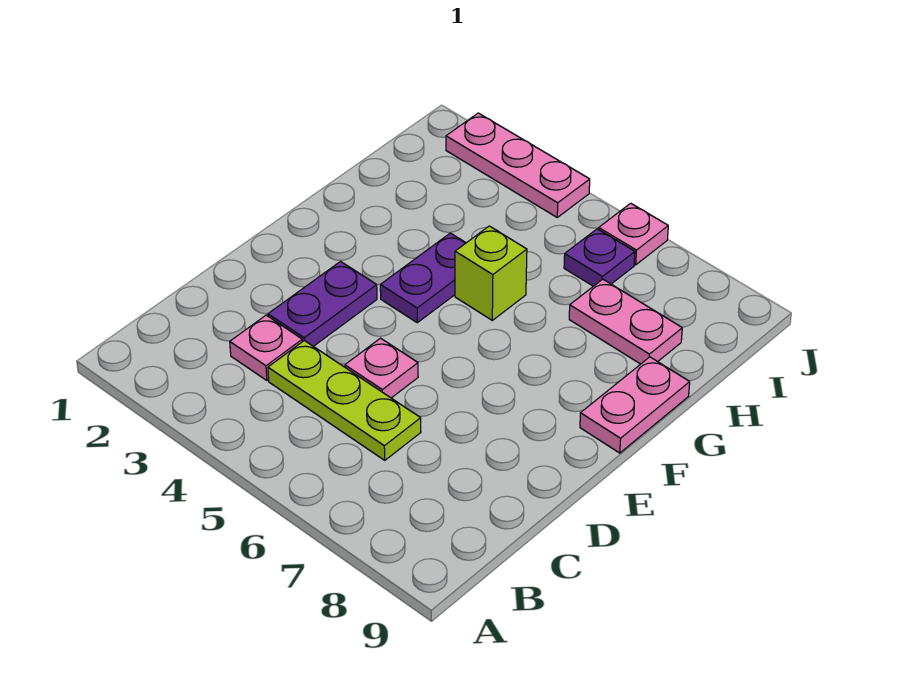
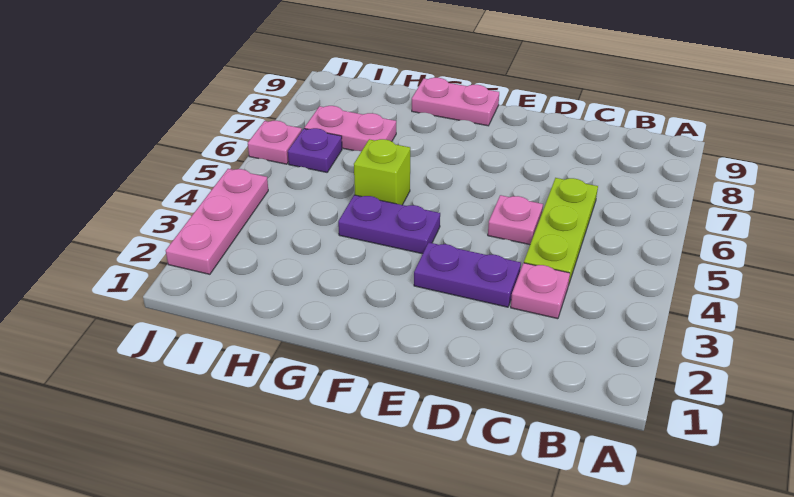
pink plate H7:H8 level 1 -> pink plate H7:I7 level 1

